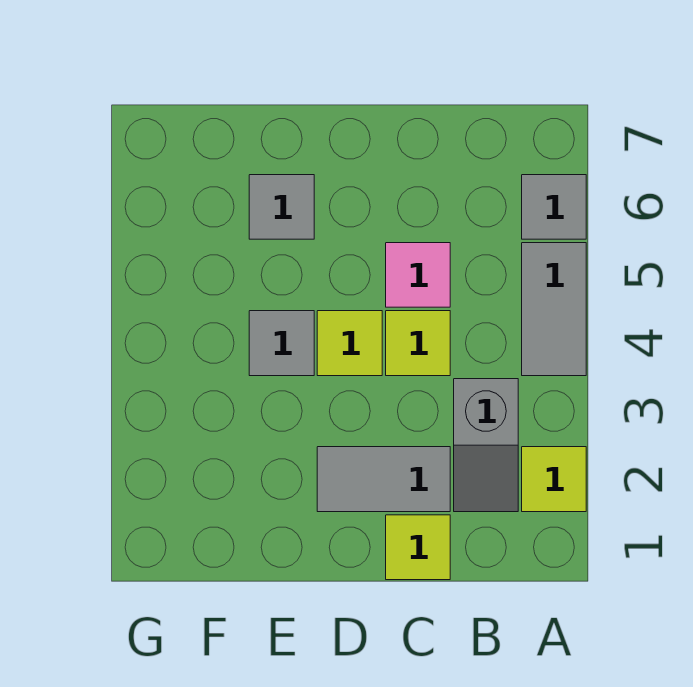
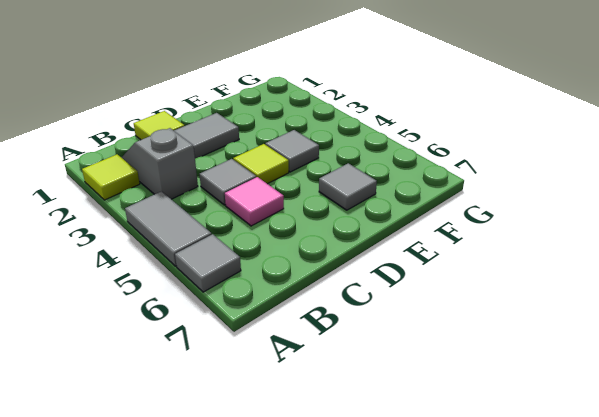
lime tile C4 level 1 -> grey tile C4 level 1

